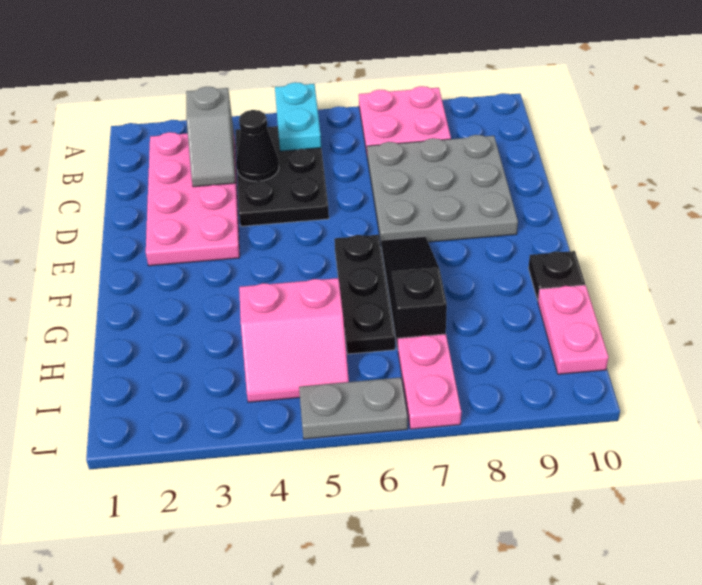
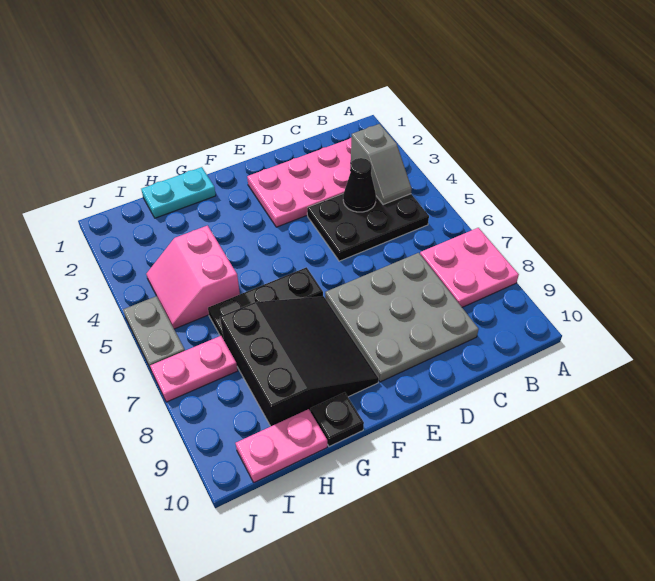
cyan plate A5:B5 level 2 -> cyan plate G1:H1 level 1
grey slope B3:C3 level 2 top B -> grey slope B3:B4 level 2 top 3
black slope F7:H7 level 1 top H -> black slope F7:H9 level 1 top H

